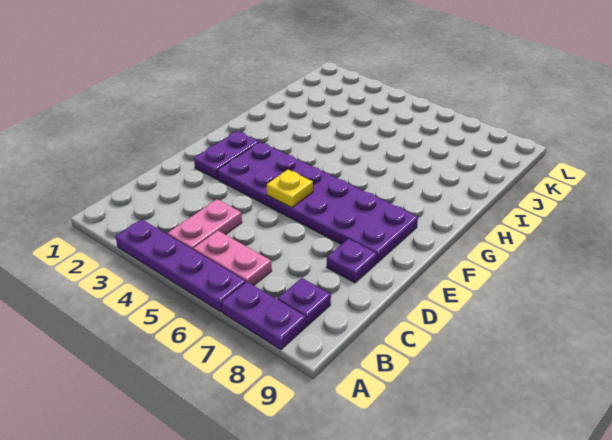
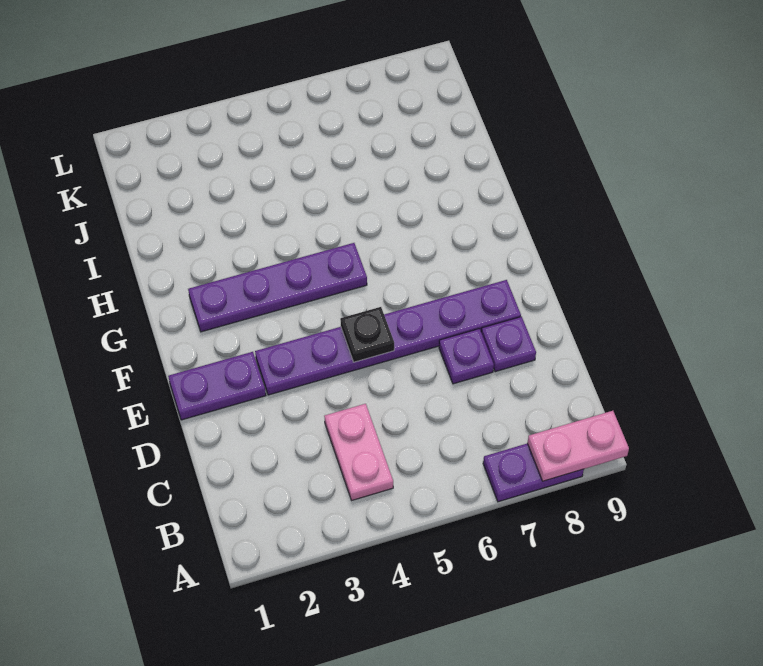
purple plate A3:A6 level 1 -> purple plate G2:G5 level 1
pink plate B5:B6 level 1 -> pink plate A8:A9 level 2
purple plate B8 level 1 -> purple plate D7 level 1
purple plate E2:F2 level 1 -> purple plate E1:E2 level 1
purple plate E3:F8 level 1 -> purple plate E3:E8 level 1
yellow plate E5 level 2 -> black plate E5 level 2

